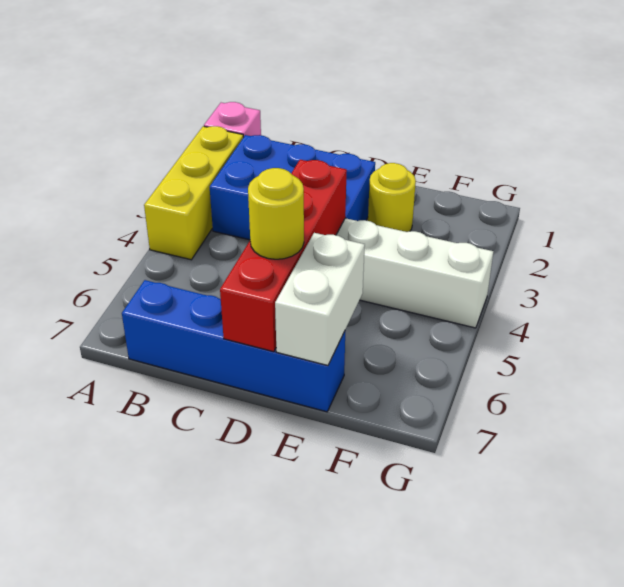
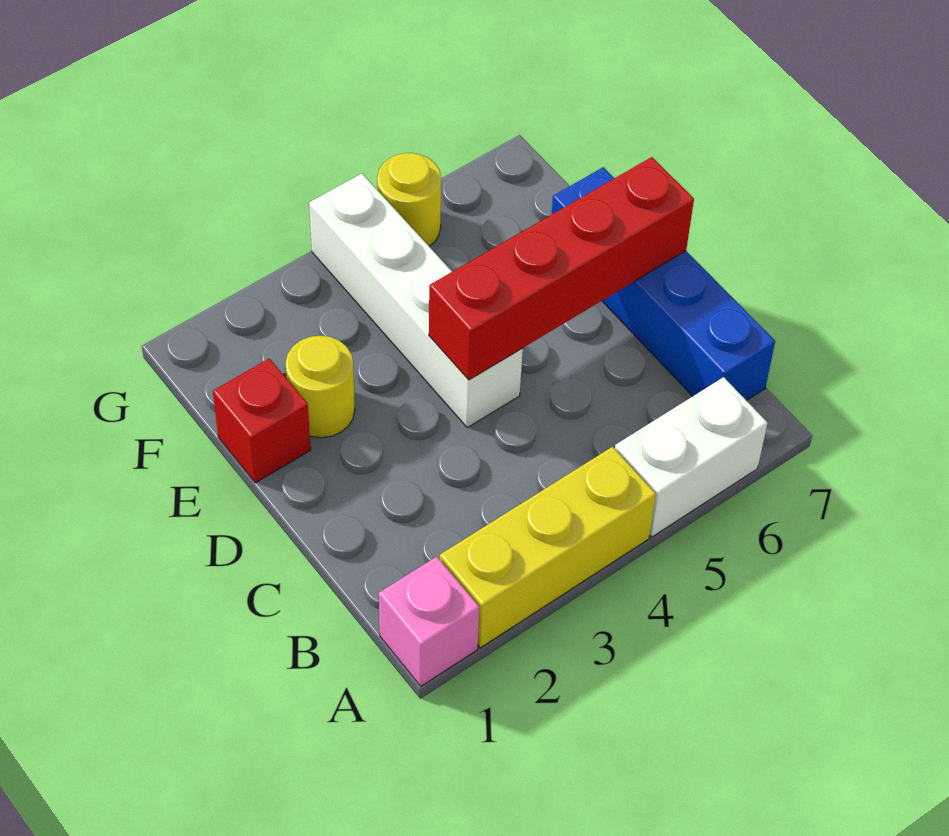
blue brick B2:D3 level 1 -> none
yellow round brick D6 level 3 -> yellow round brick G5 level 1
none -> red brick E1 level 1
white brick E6:E7 level 2 -> white brick A5:A6 level 1

